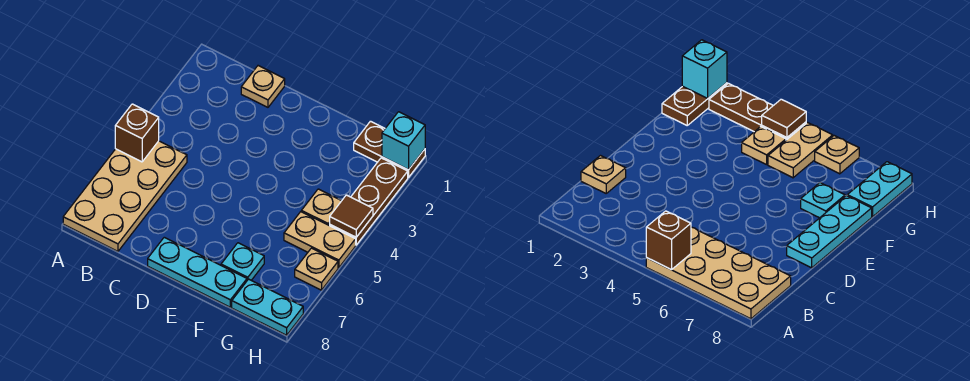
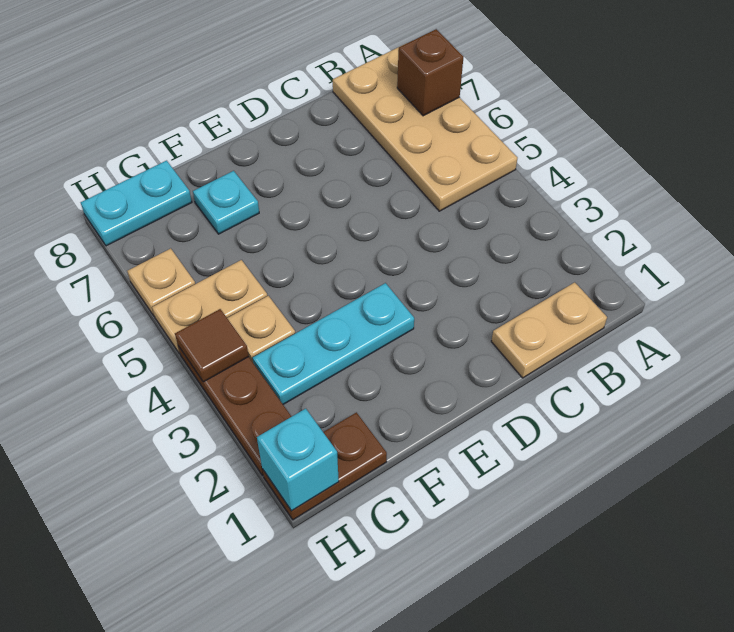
brown brick A5 level 2 -> brown brick A7 level 2
tan plate C1 level 1 -> tan plate B1:C1 level 1
cyan plate D8:F8 level 1 -> cyan plate E3:G3 level 1

